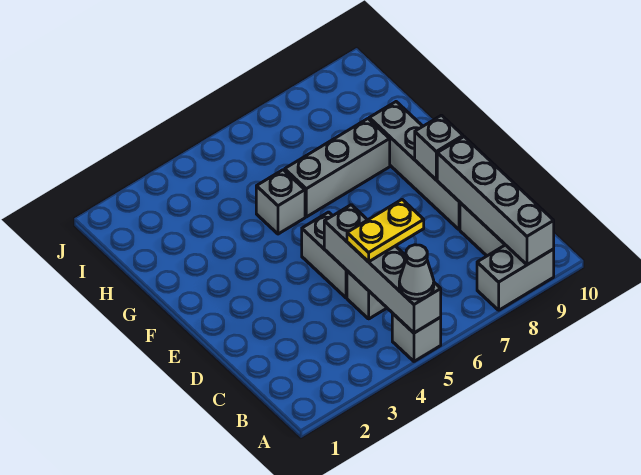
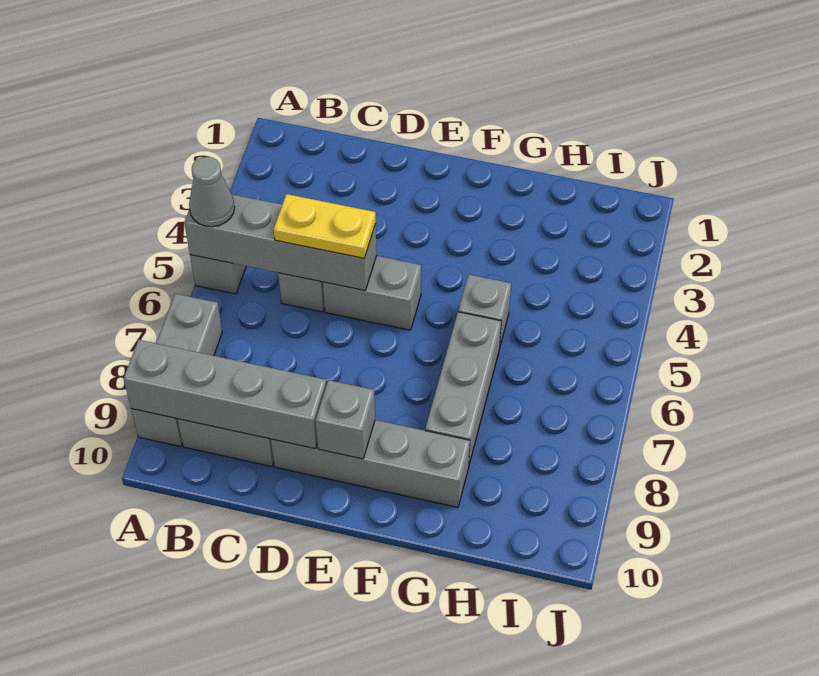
grey brick A8:A9 level 1 -> grey brick A7:A9 level 1
yellow plate C5:C6 level 3 -> yellow plate C5:D5 level 3

